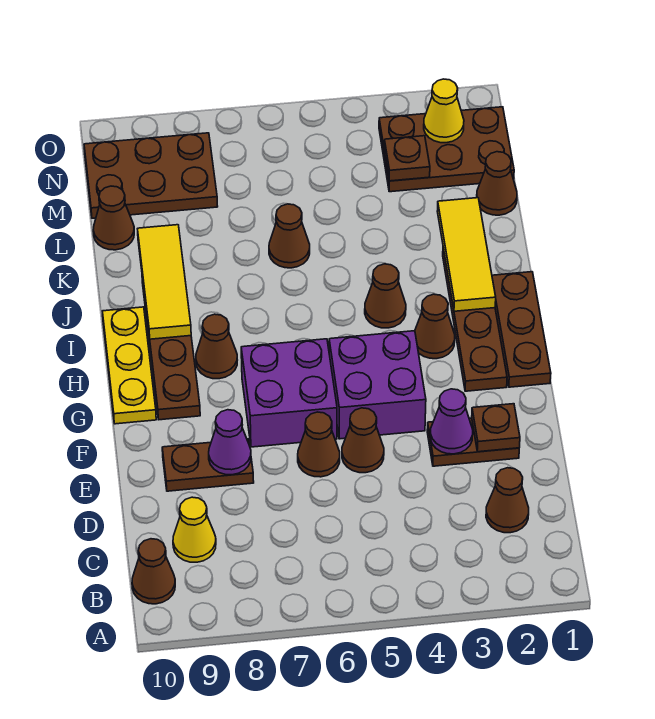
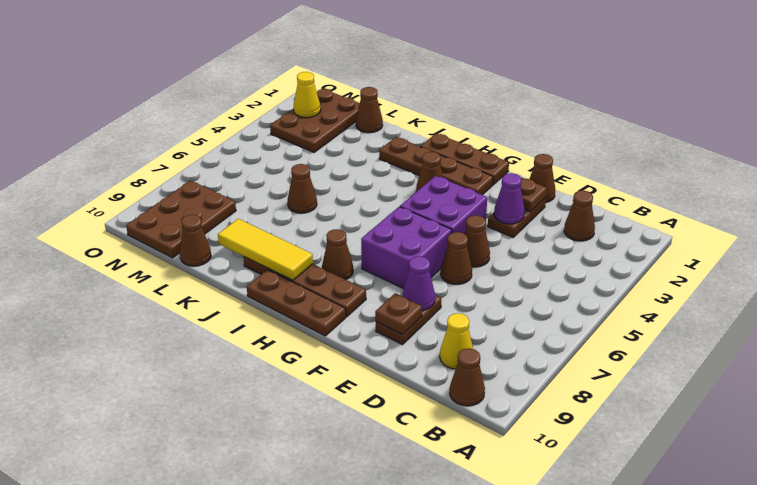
yellow plate G10:I10 level 1 -> brown plate G10:I10 level 1
yellow tile I2:K2 level 2 -> none
brown cone I4 level 1 -> brown cone E1 level 1
brown plate M3 level 2 -> brown plate E9 level 2

